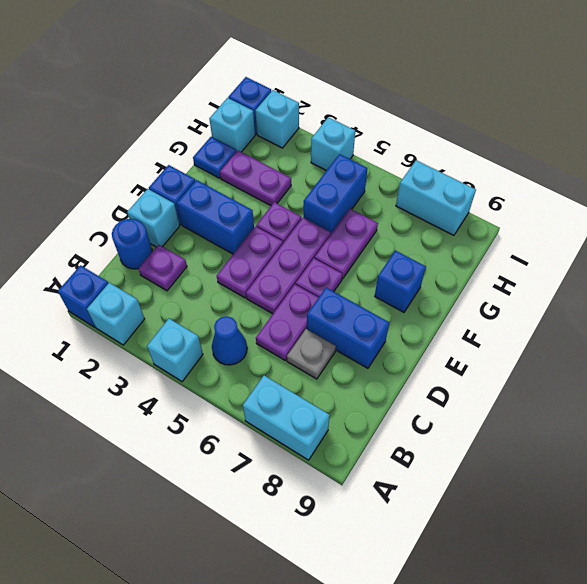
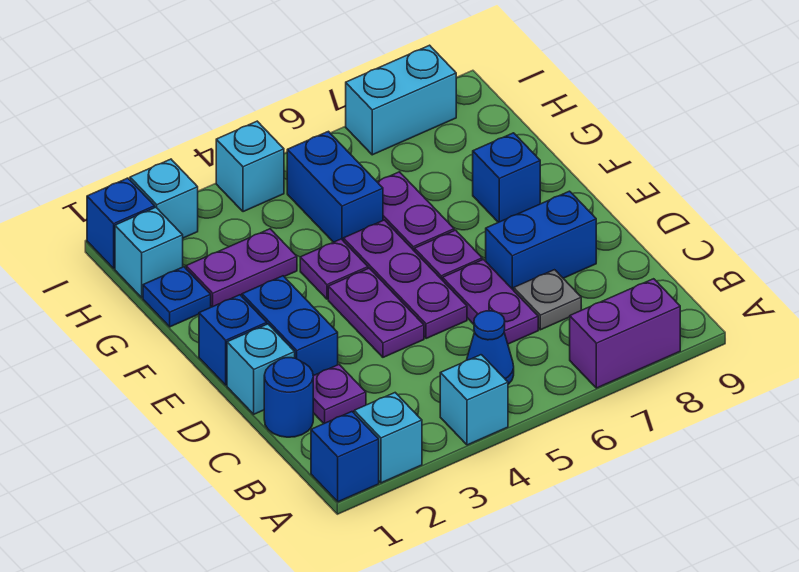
cyan brick A7:A8 level 1 -> purple brick A7:A8 level 1
blue brick E2:E3 level 1 -> blue brick D2:E2 level 1

